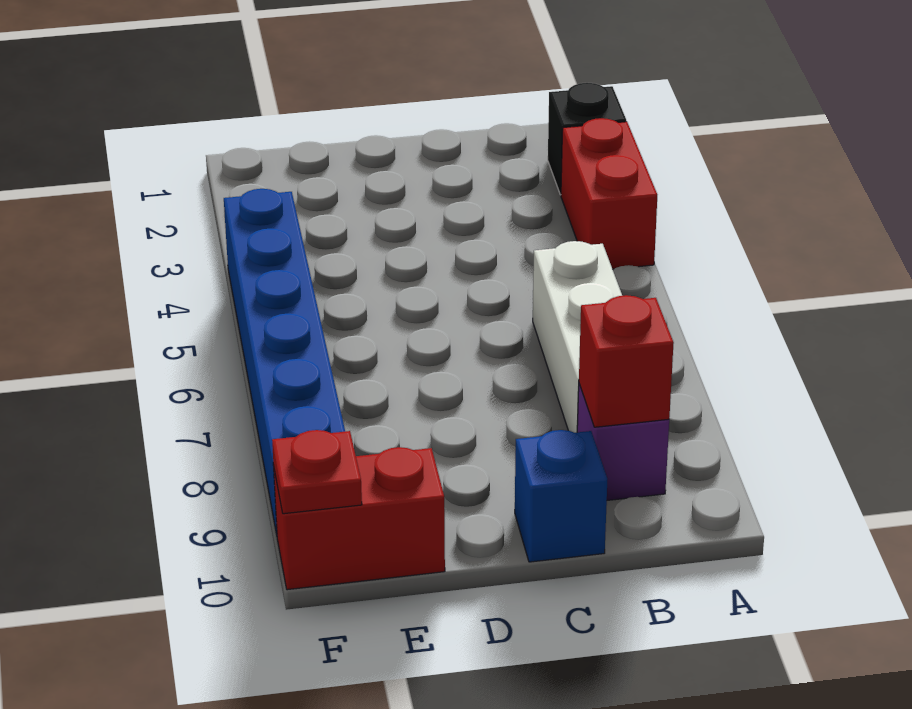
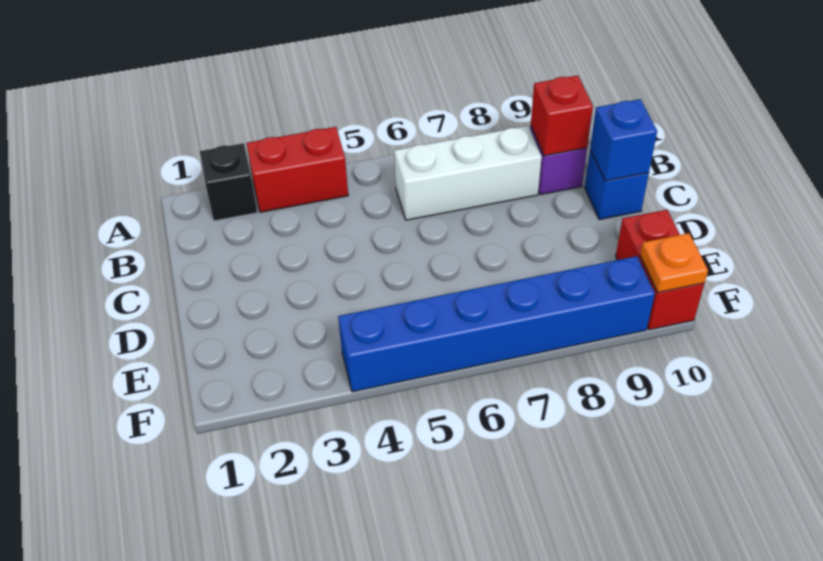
none -> blue brick C10 level 2
red plate F10 level 2 -> orange plate F10 level 2

